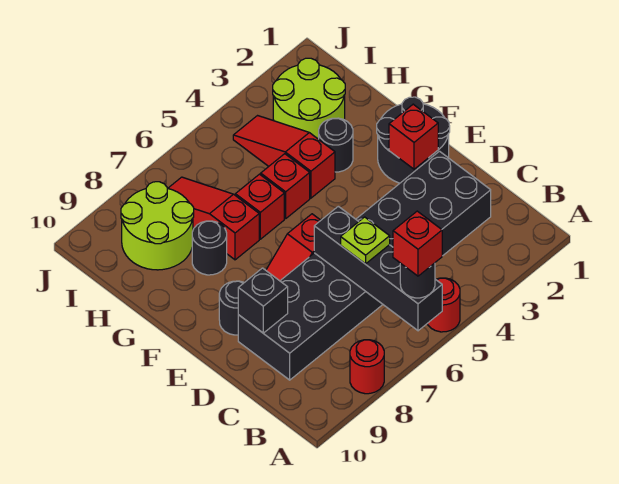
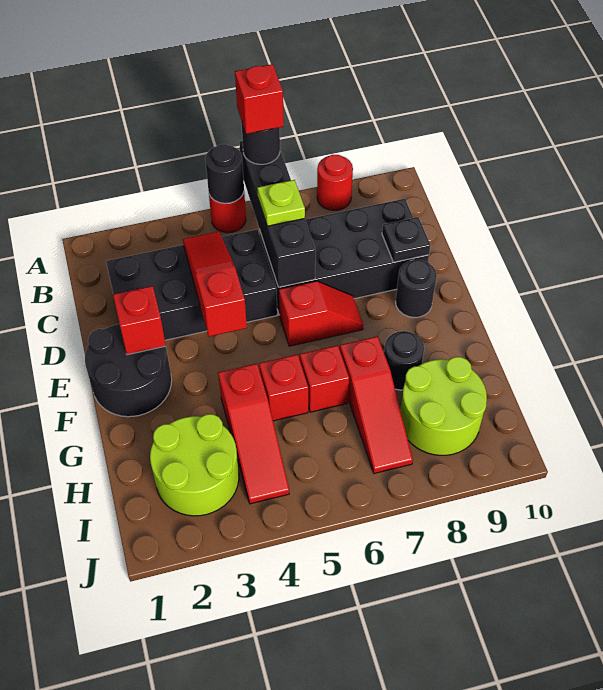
none -> red slope C4:E4 level 2 top E
black brick D9 level 2 -> black plate D9 level 2
black round brick G3 level 1 -> black round brick A5 level 2

